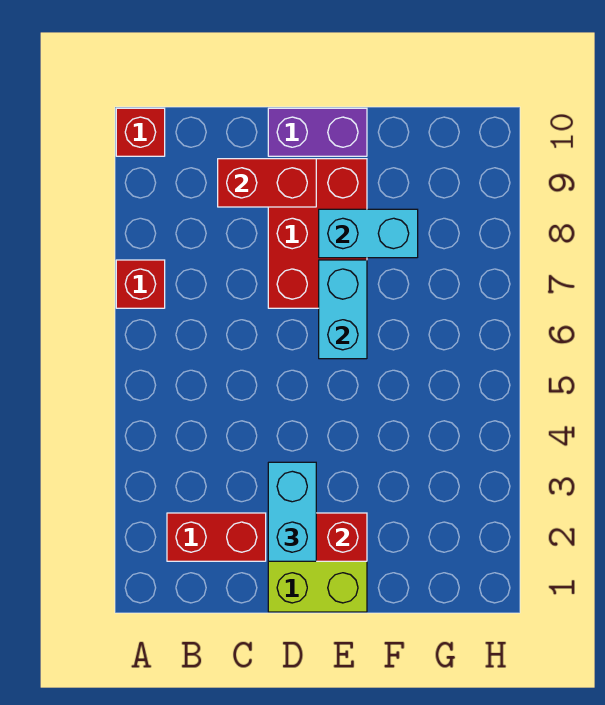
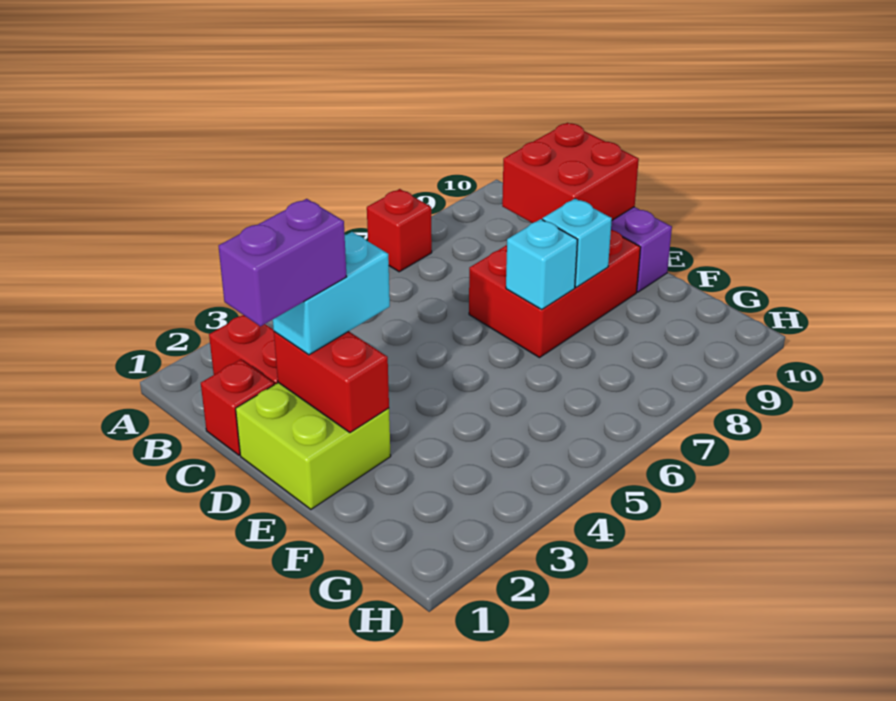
red brick A10 level 1 -> red brick C1 level 1
red brick C9:D9 level 2 -> red brick C9:D10 level 2
none -> purple brick D1:D2 level 4
cyan brick E6:E7 level 2 -> cyan brick E7 level 2
cyan brick E8:F8 level 2 -> cyan brick E8 level 2

